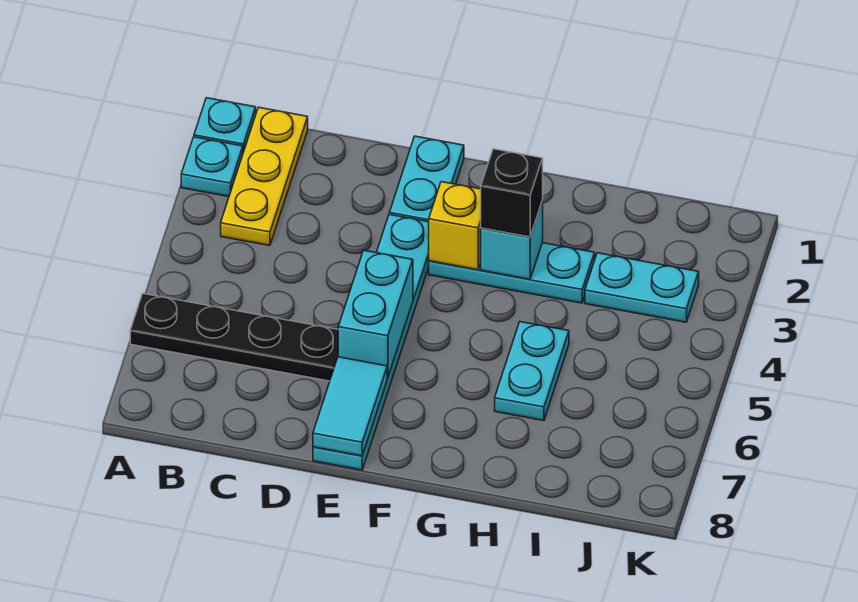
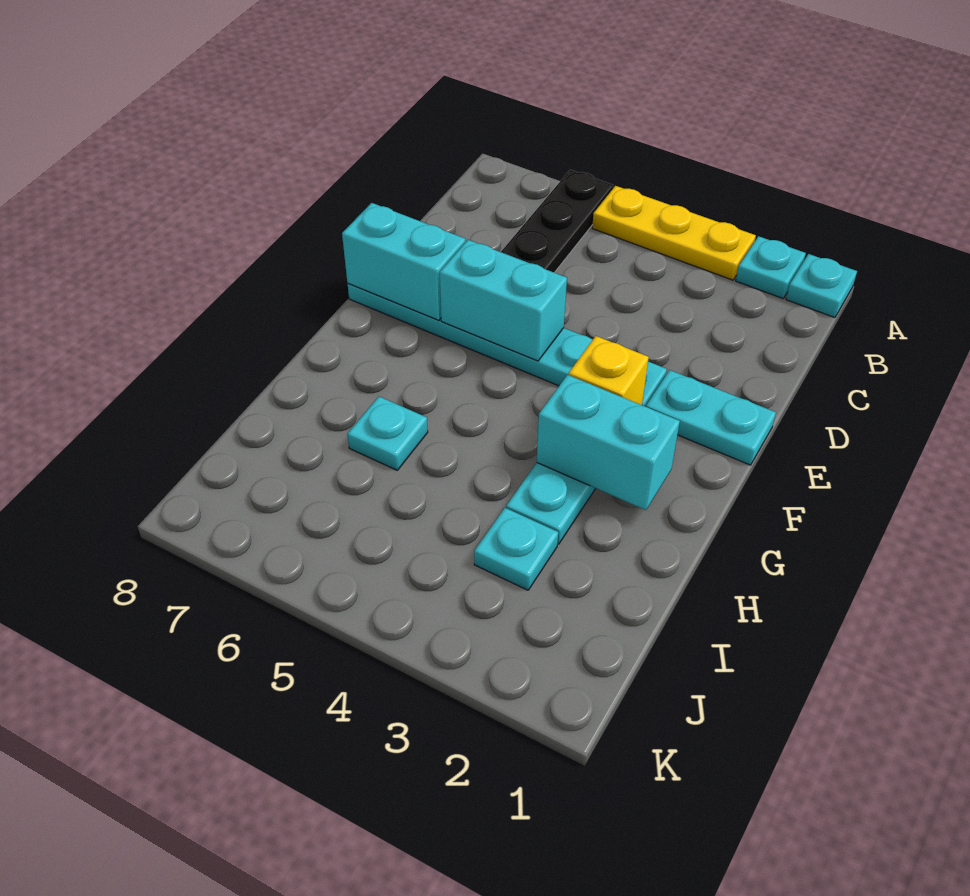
yellow plate B1:B3 level 1 -> yellow plate A3:A5 level 1
cyan tile E7:E8 level 2 -> cyan brick E7:E8 level 2
cyan brick G3 level 2 -> cyan brick G2:G3 level 2
black brick G3 level 3 -> none
cyan plate H5:H6 level 1 -> cyan plate H6 level 1
cyan plate I3:J3 level 1 -> cyan plate I3 level 1

